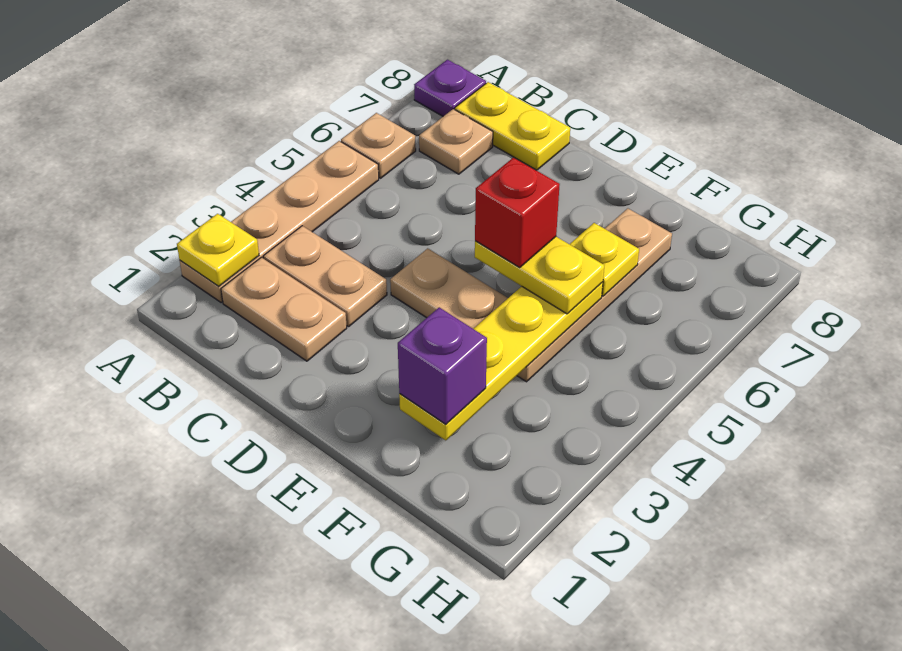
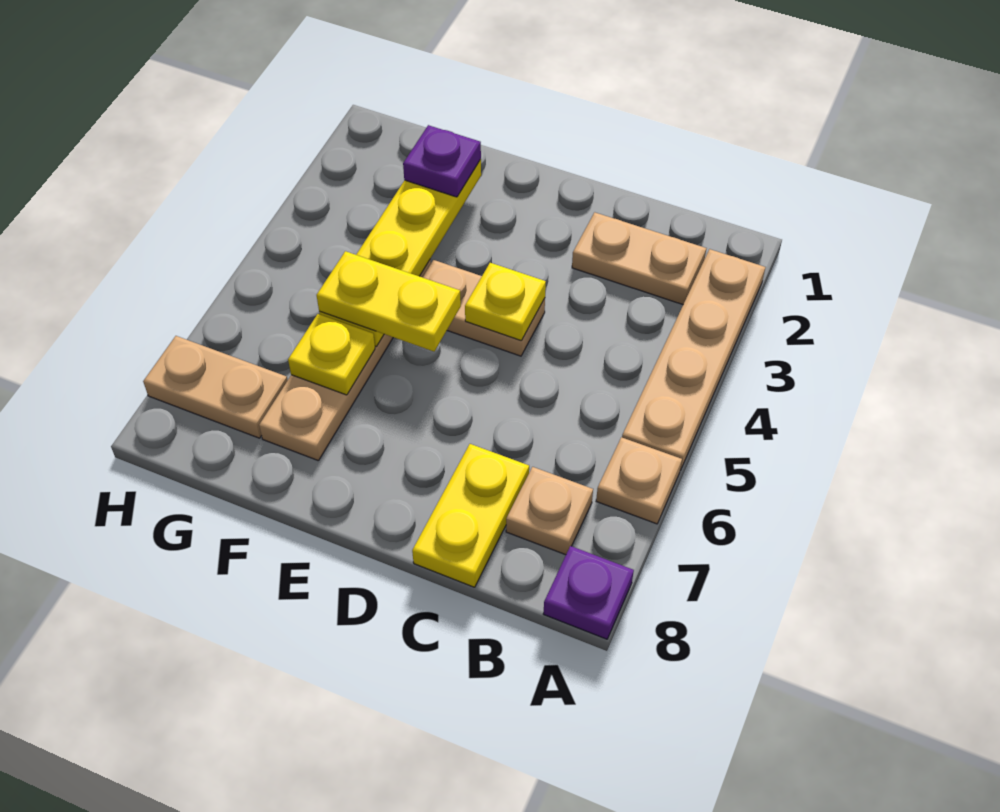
yellow plate A2 level 2 -> yellow plate D4 level 2
tan plate B3:C3 level 1 -> tan plate G7:H7 level 1
yellow plate B8:C8 level 1 -> yellow plate C7:C8 level 1
red brick E5 level 4 -> none
purple brick F2 level 3 -> purple plate F2 level 3

